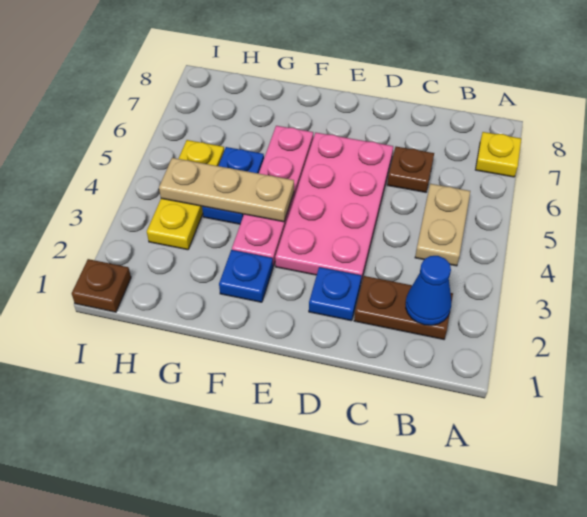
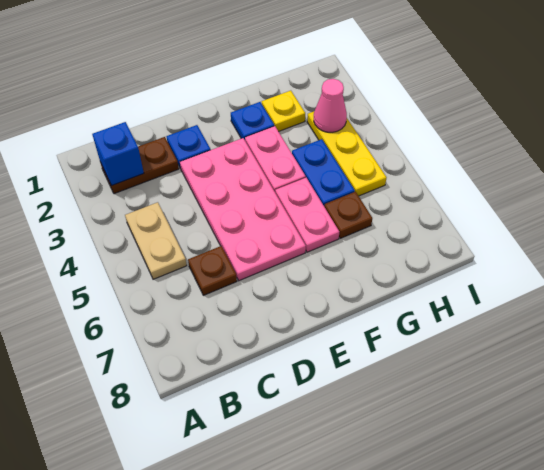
yellow plate A7 level 1 -> yellow plate G2 level 1
blue cone B2 level 2 -> blue brick B2 level 2
tan plate F4:H4 level 2 -> none
none -> pink cone H3 level 2
brown plate I1 level 1 -> brown plate G6 level 1

